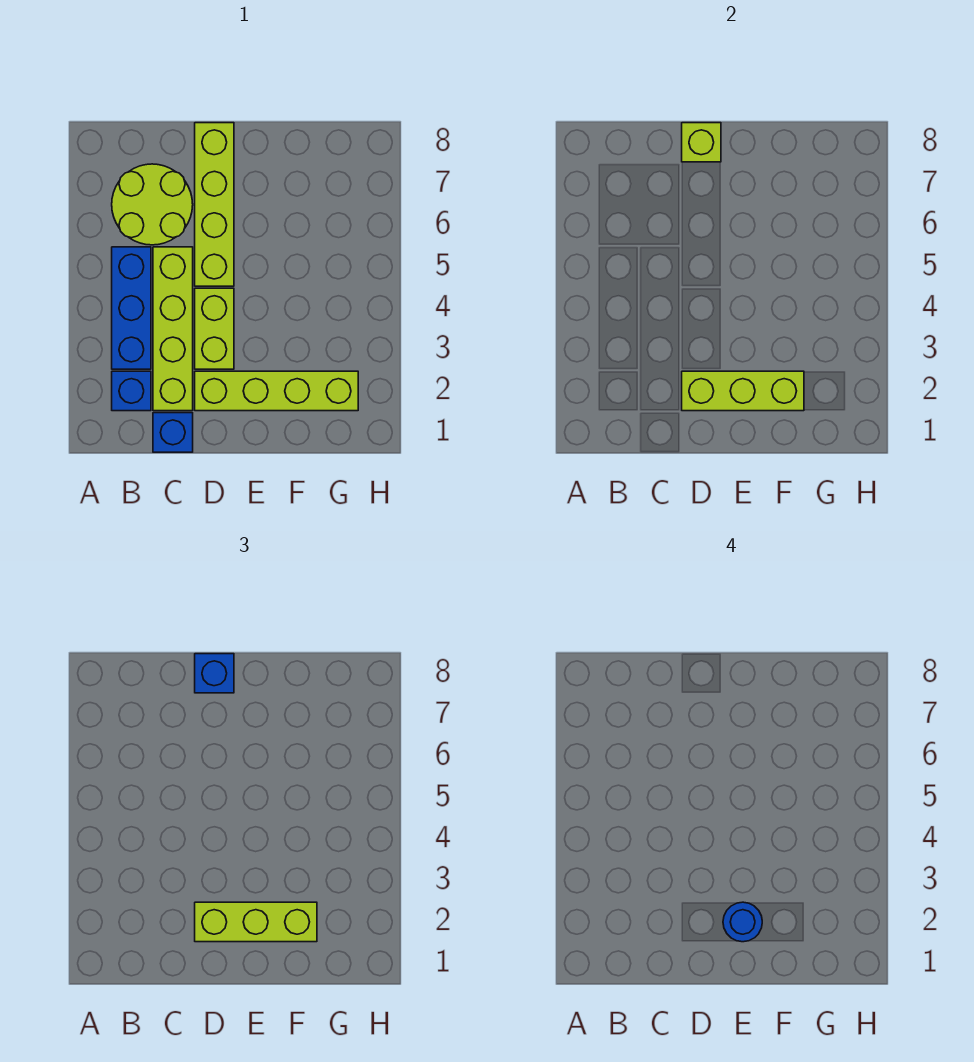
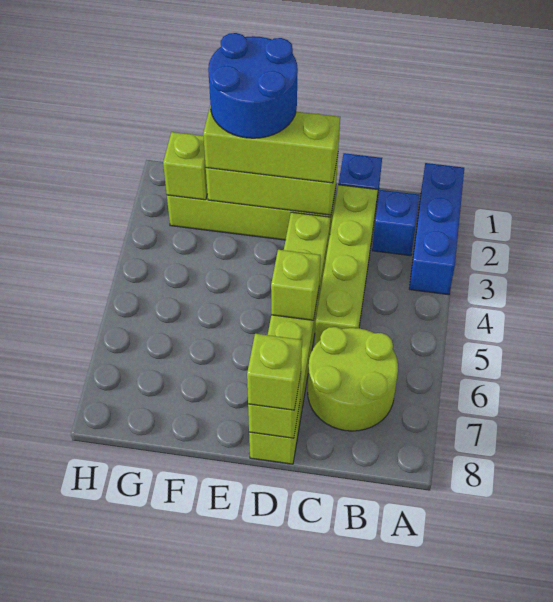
blue brick B3:B5 level 1 -> blue brick A1:A3 level 1
none -> lime brick D5 level 2
blue brick D8 level 3 -> lime brick D8 level 3
blue round brick E2 level 4 -> blue round brick E1:F2 level 4
none -> lime brick G2 level 2

